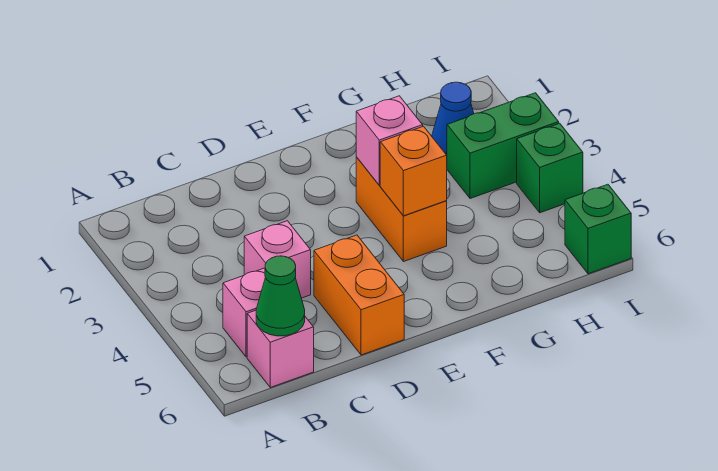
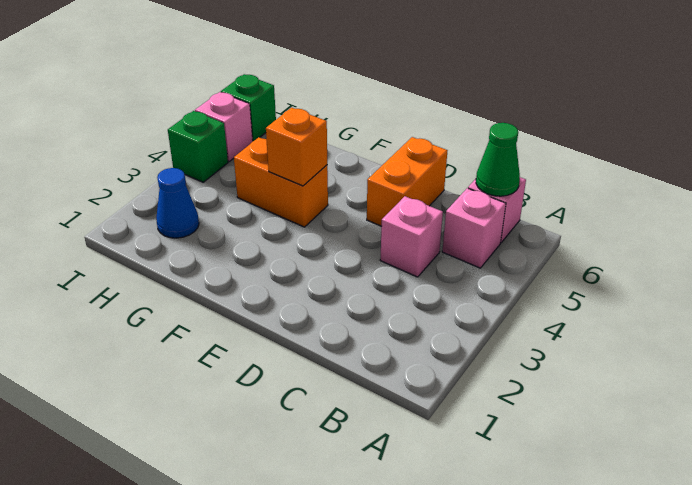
orange brick F3:F4 level 1 -> orange brick F4:G4 level 1
pink brick F3 level 2 -> pink brick I5 level 1
green brick H3:I3 level 1 -> none

